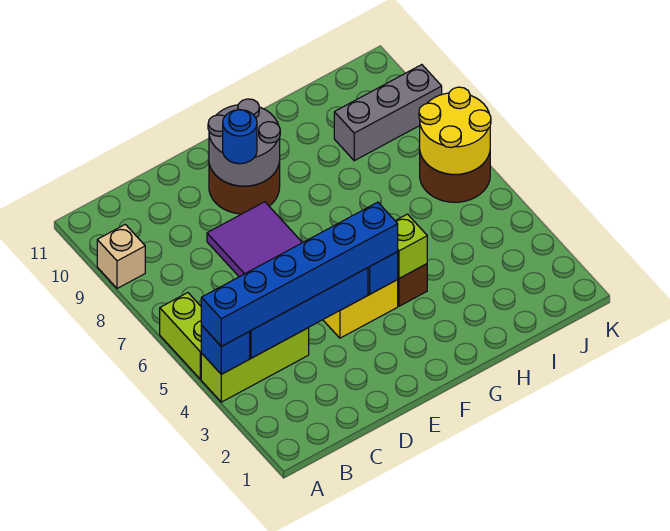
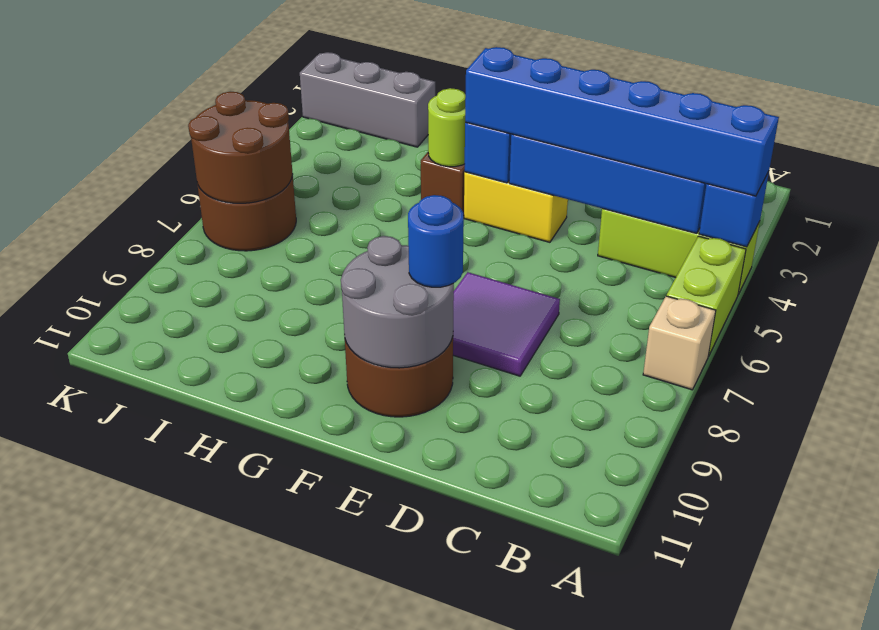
tan brick A9 level 1 -> tan brick A7 level 1
lime brick G4 level 2 -> lime round brick G4 level 2
grey brick I9:K9 level 1 -> grey brick I2:K2 level 1
yellow round brick J6:K7 level 2 -> brown round brick J6:K7 level 2

